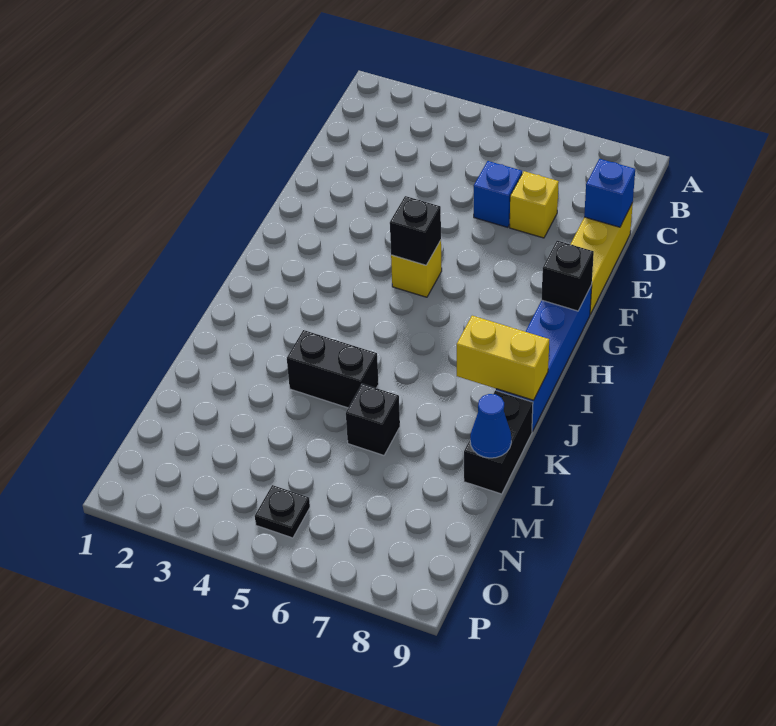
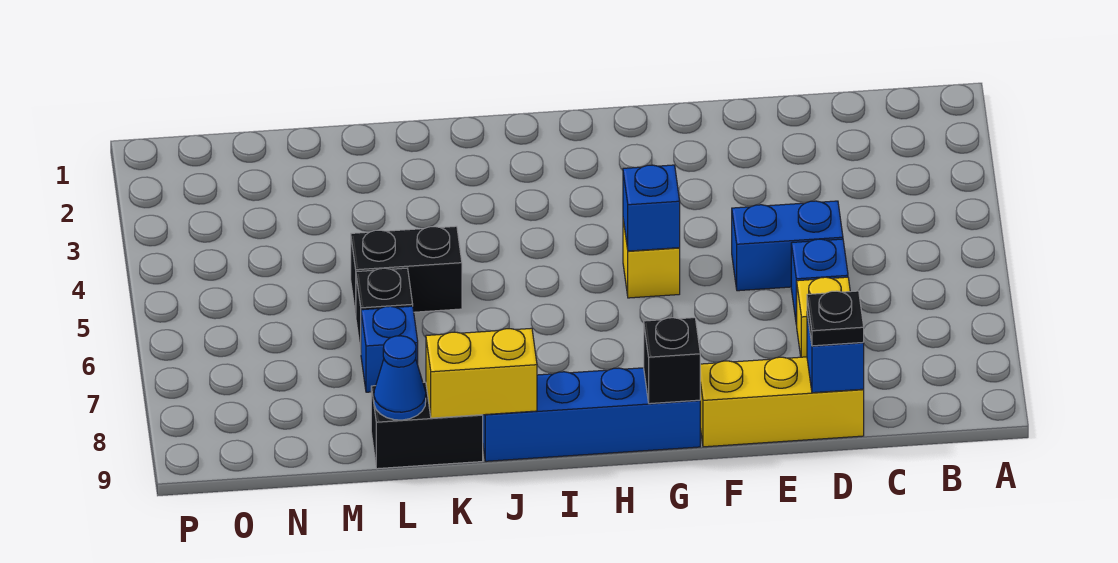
none -> blue brick D5:E5 level 1
black brick G5 level 2 -> blue brick G5 level 2
yellow brick J8:J9 level 2 -> yellow brick J9:K9 level 2
black brick K4:K5 level 1 -> black brick K5:L5 level 1
none -> blue brick L7 level 1
black plate O5 level 1 -> black plate D9 level 3

